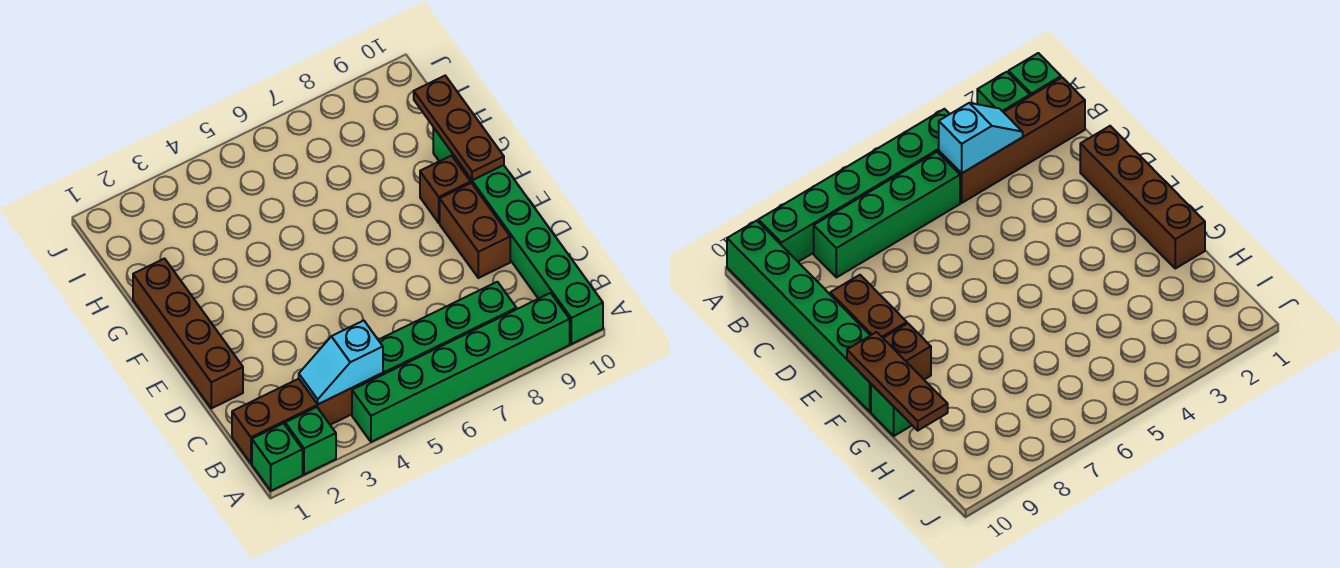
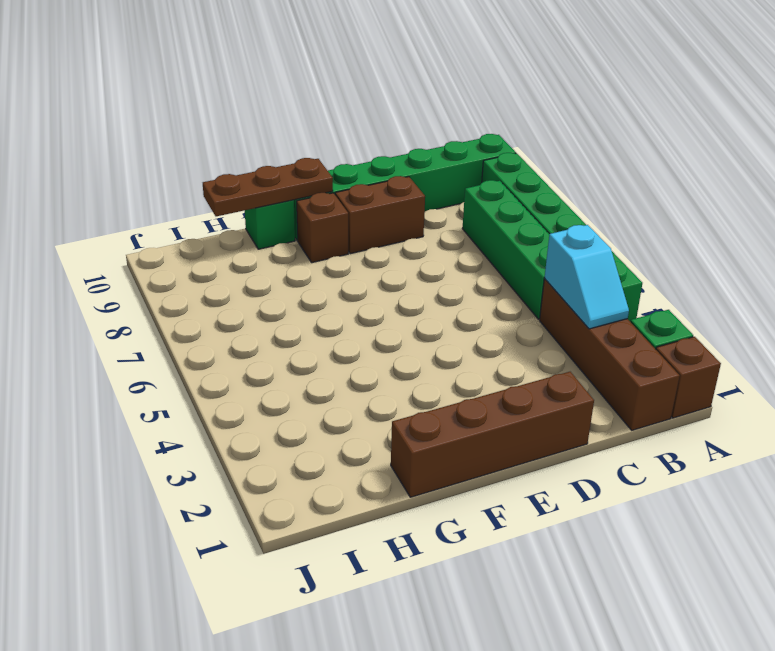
green brick A1 level 1 -> brown brick A1 level 1

